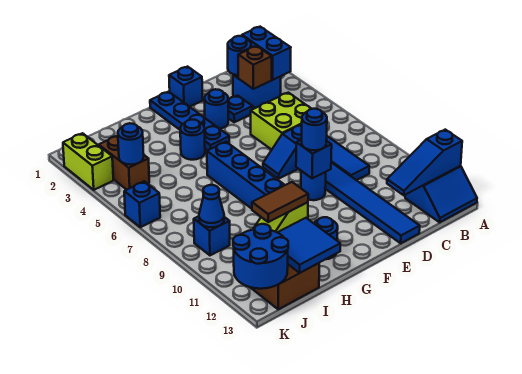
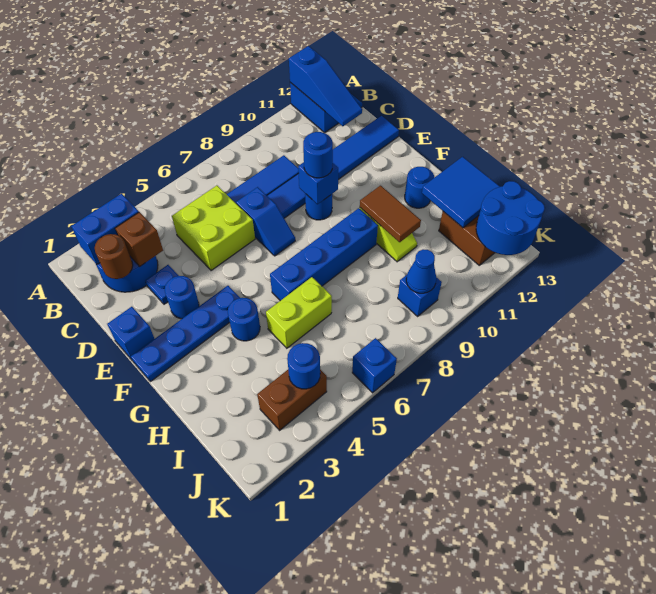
blue round brick C2 level 2 -> brown round brick C2 level 2
lime brick K2:K3 level 1 -> lime brick H5:H6 level 1

